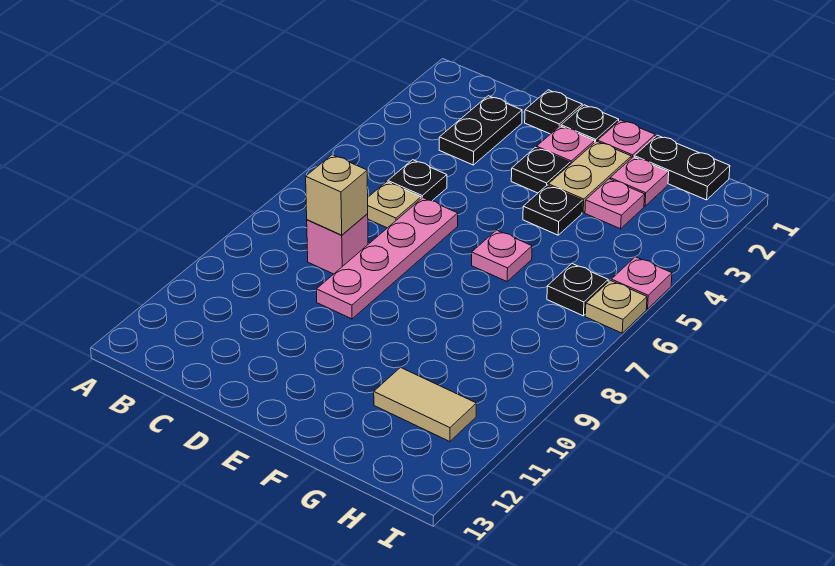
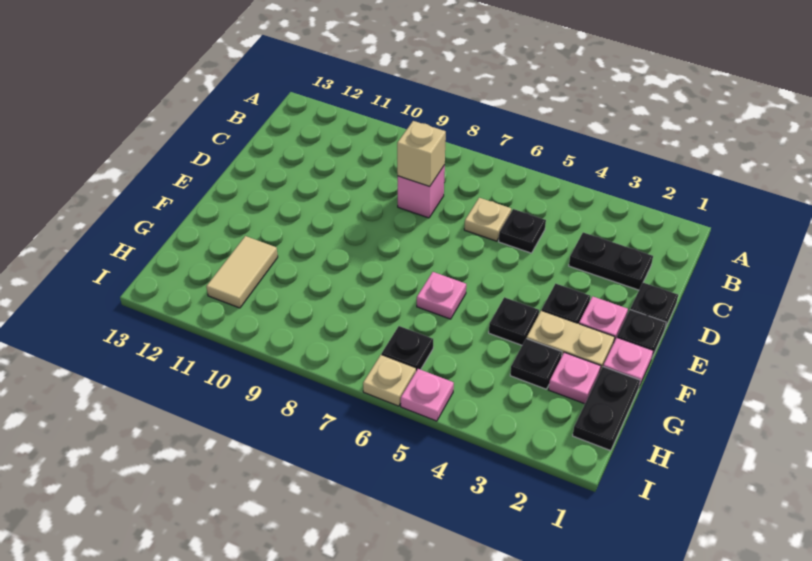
pink plate D6:D9 level 1 -> none
pink plate G3 level 1 -> black plate G3 level 1

